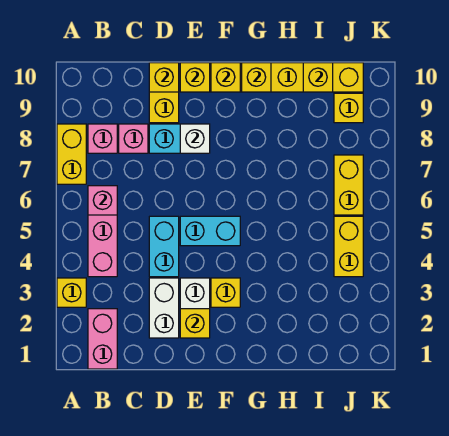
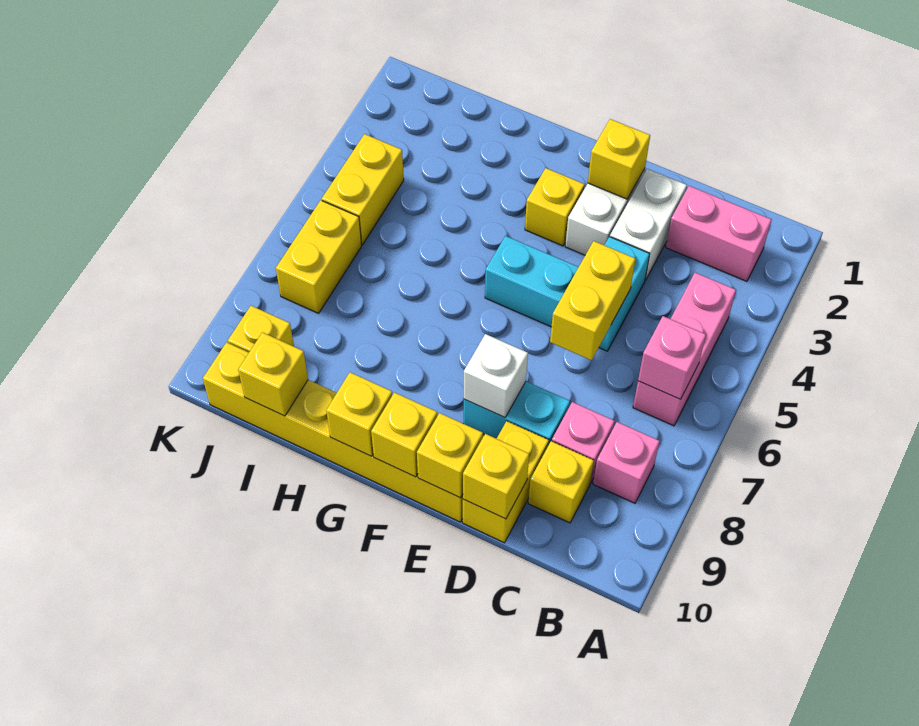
yellow brick A3 level 1 -> yellow brick C9 level 1
yellow brick A7:A8 level 1 -> yellow brick D5:D6 level 2
pink brick B1:B2 level 1 -> pink brick B2:C2 level 1

